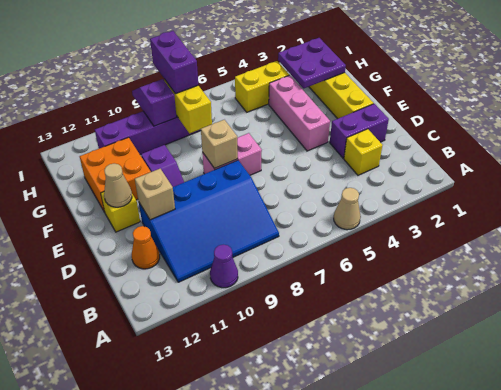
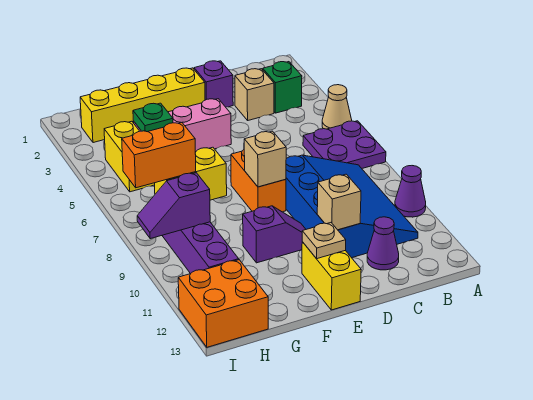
none -> green brick B3 level 1
yellow brick C3 level 1 -> tan brick C3 level 1
orange cone C12 level 1 -> purple cone C12 level 1
purple brick D2:D3 level 1 -> purple brick D2 level 1
pink brick E7:E8 level 1 -> orange brick E7:E8 level 1
yellow brick E12 level 1 -> yellow brick E12:E13 level 1
tan cone E12 level 2 -> tan plate E12 level 2
orange brick F11:G12 level 1 -> orange brick H12:I13 level 1
purple plate G2:H3 level 2 -> purple plate A6:B7 level 1
none -> green plate G4 level 2
purple brick H8:I8 level 3 -> orange brick H8:I8 level 3

